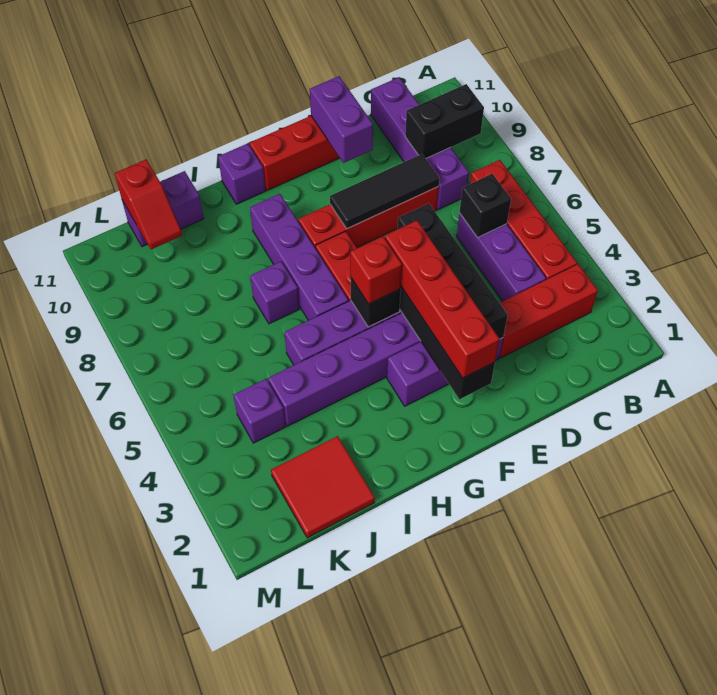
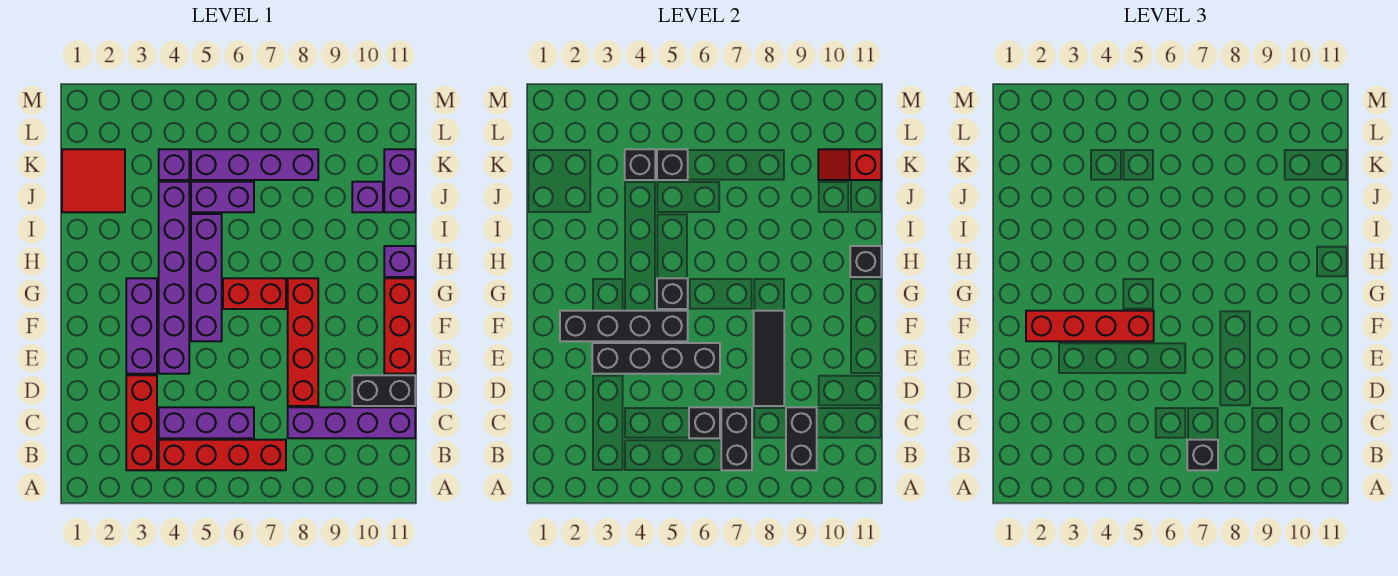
none -> black brick B7:C7 level 2
none -> black brick B7 level 3
none -> black brick D10:D11 level 1
purple brick E10:E11 level 2 -> purple brick J5:J6 level 1
red brick G5 level 3 -> none
purple brick H6:H9 level 1 -> purple brick K5:K8 level 1
none -> black brick H11 level 2
purple brick I7 level 1 -> purple brick J10 level 1
none -> black brick K4 level 2
none -> black brick K5 level 2

